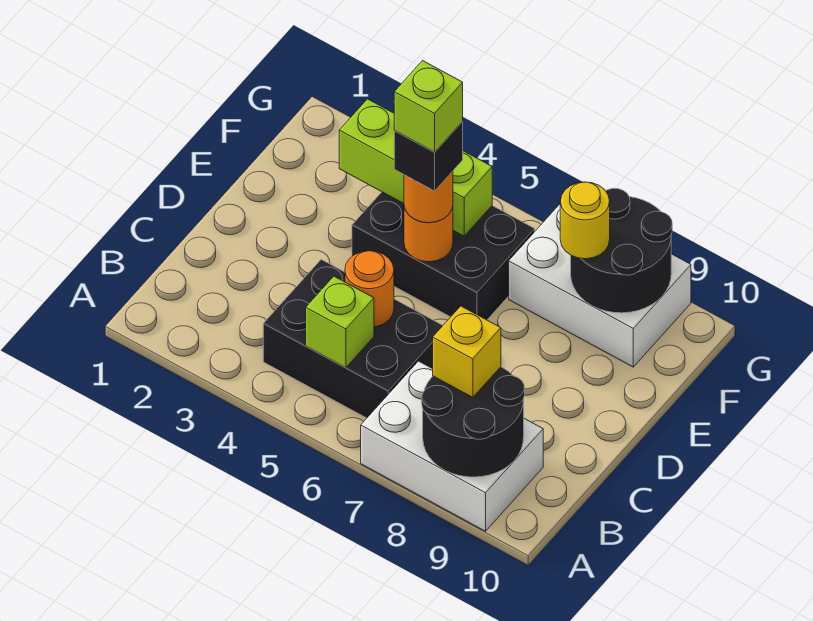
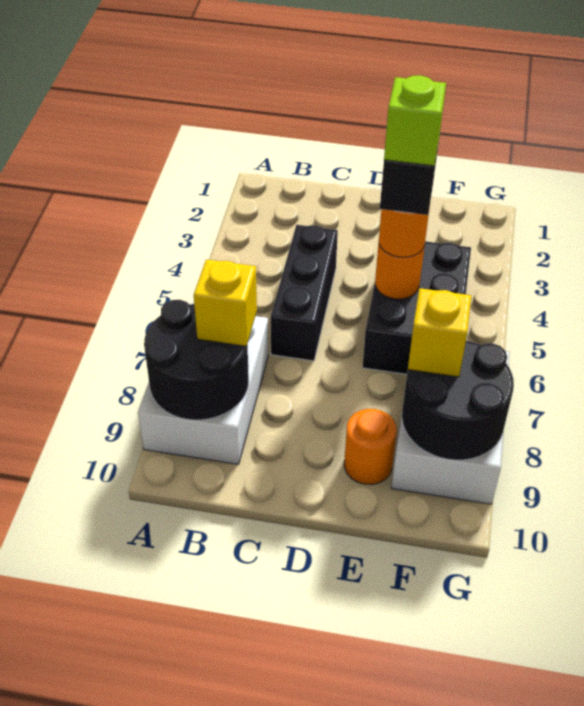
black brick B4:C6 level 1 -> black brick C4:C6 level 1
lime brick B5 level 2 -> none
orange round brick C5 level 2 -> orange round brick E9 level 1
lime brick F3:F5 level 2 -> none
yellow round brick F8 level 3 -> yellow brick F8 level 3

